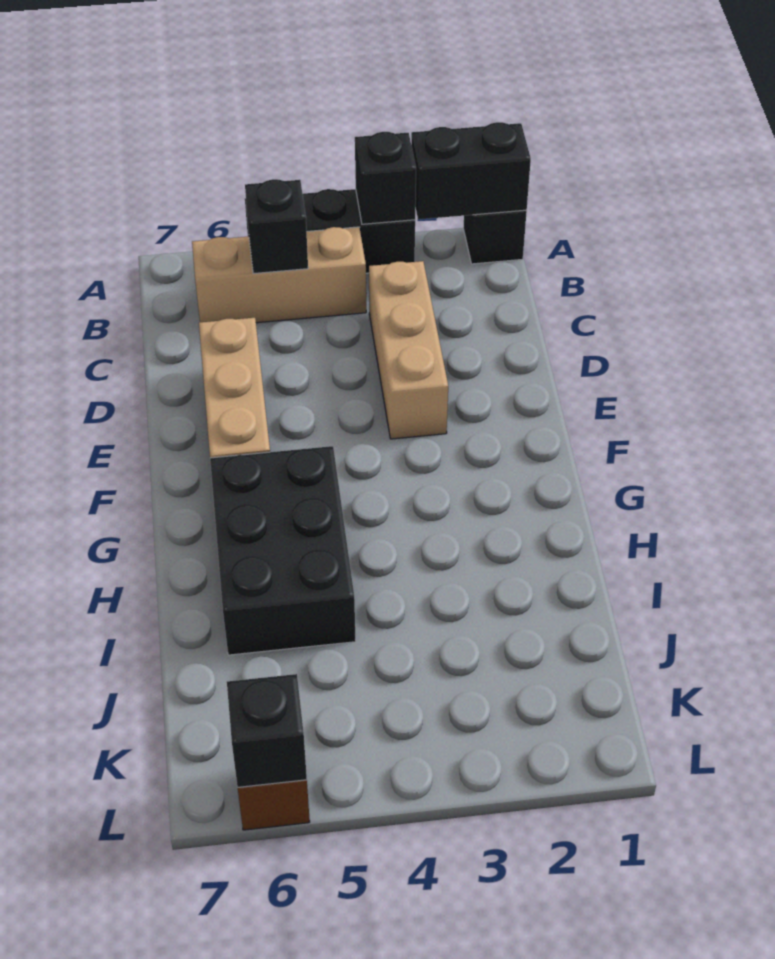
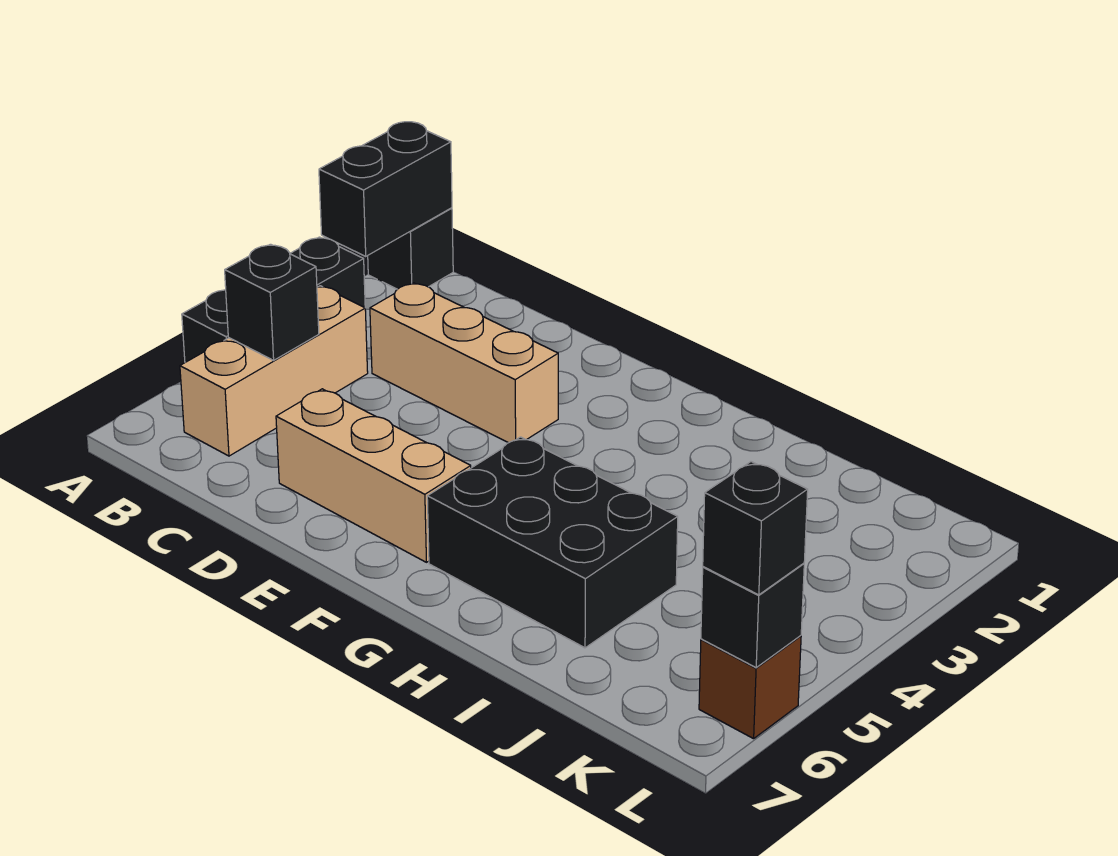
black brick A3 level 2 -> black brick L6 level 3

